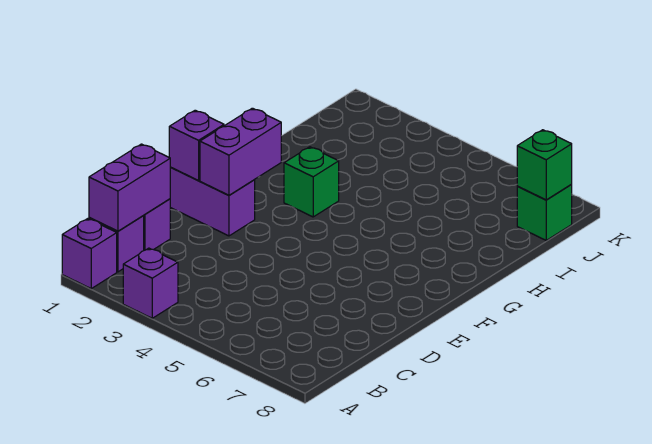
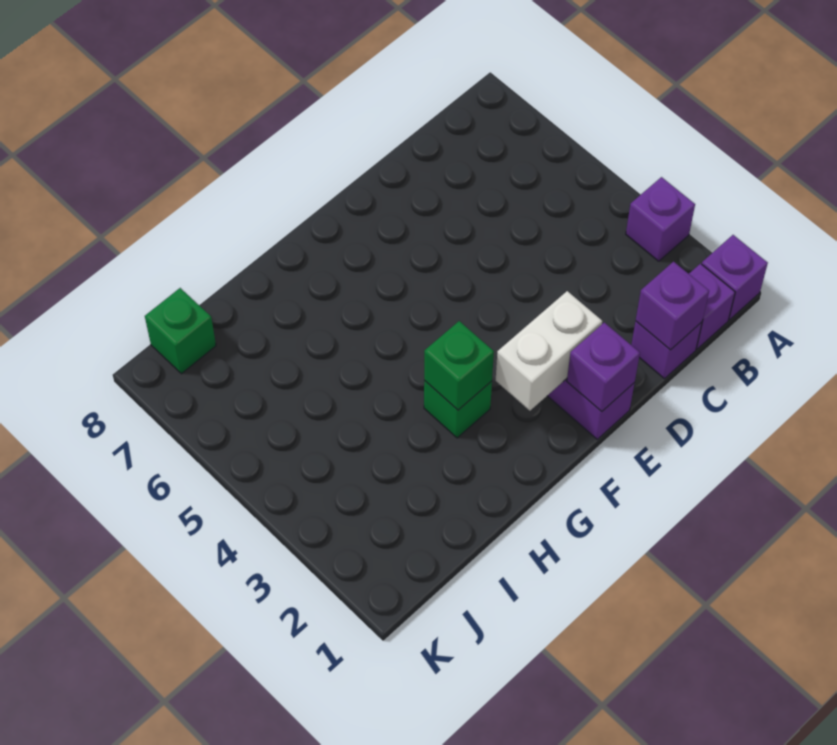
purple brick B1:C1 level 2 -> purple brick C1 level 2
purple brick E2:F2 level 2 -> white brick E2:F2 level 2
green brick J8 level 2 -> green brick G3 level 2

